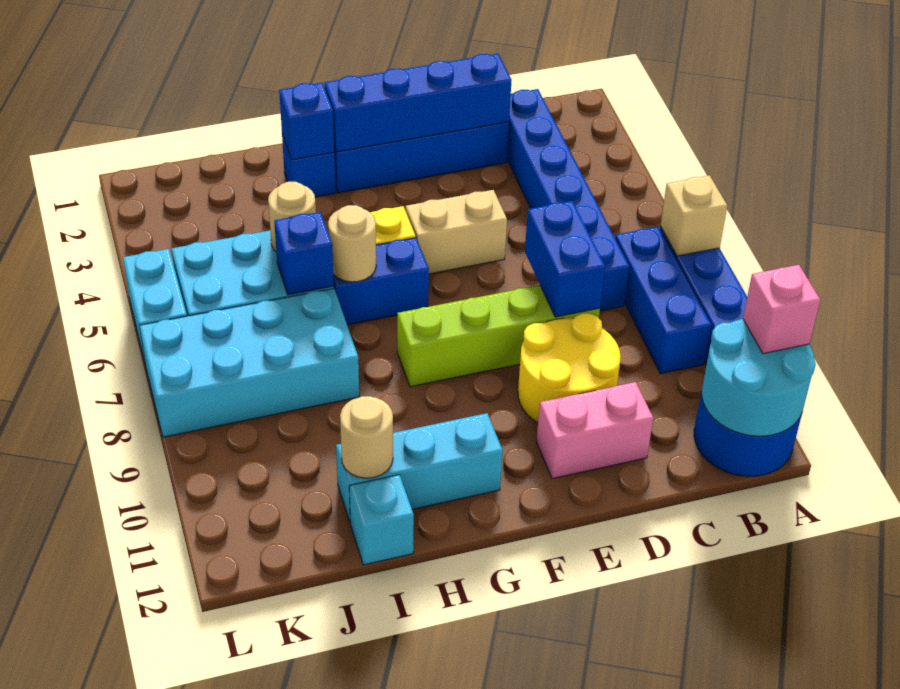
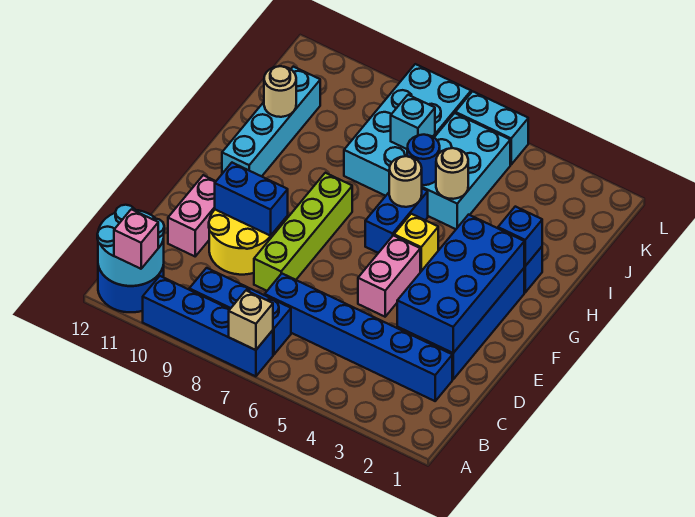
blue brick D2:G2 level 2 -> blue brick D2:G3 level 2
blue brick D7:D8 level 2 -> blue brick E9:E10 level 2
tan brick E5:F5 level 1 -> pink brick E5:F5 level 1
cyan brick G11:I11 level 1 -> cyan brick G11:J11 level 1
blue brick I6 level 2 -> blue round brick I6 level 2
cyan brick I12 level 1 -> cyan brick J7 level 2

